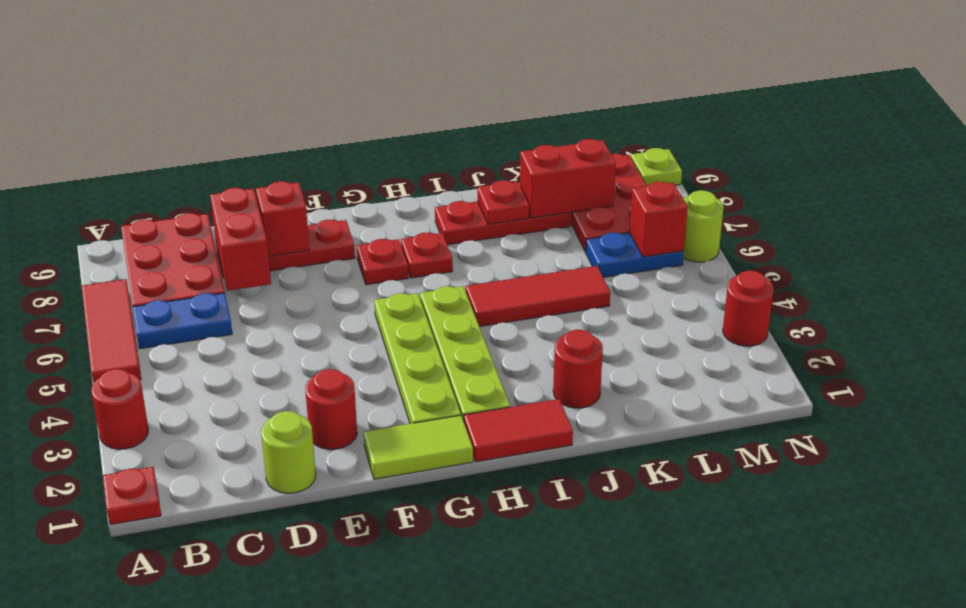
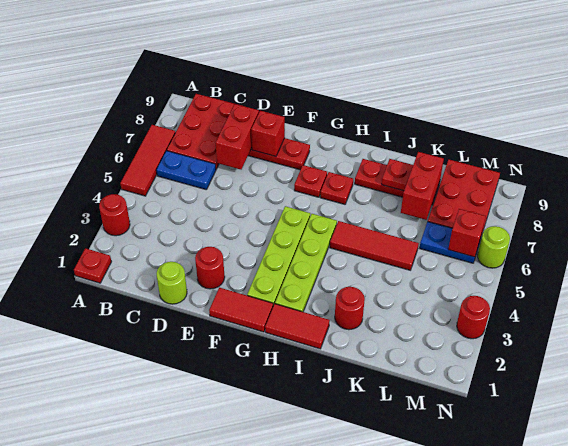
lime tile F1:G1 level 1 -> red tile F1:G1 level 1
red brick K8:L8 level 2 -> red brick K7:K8 level 2
lime plate N9 level 1 -> none

